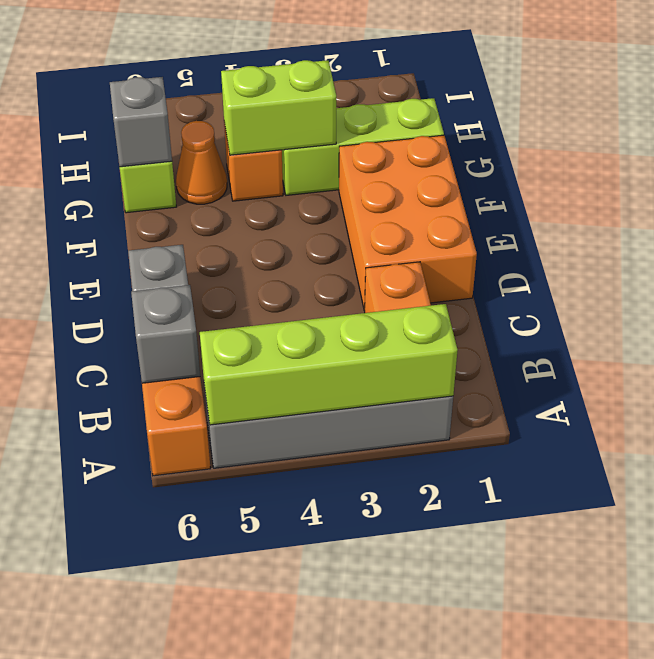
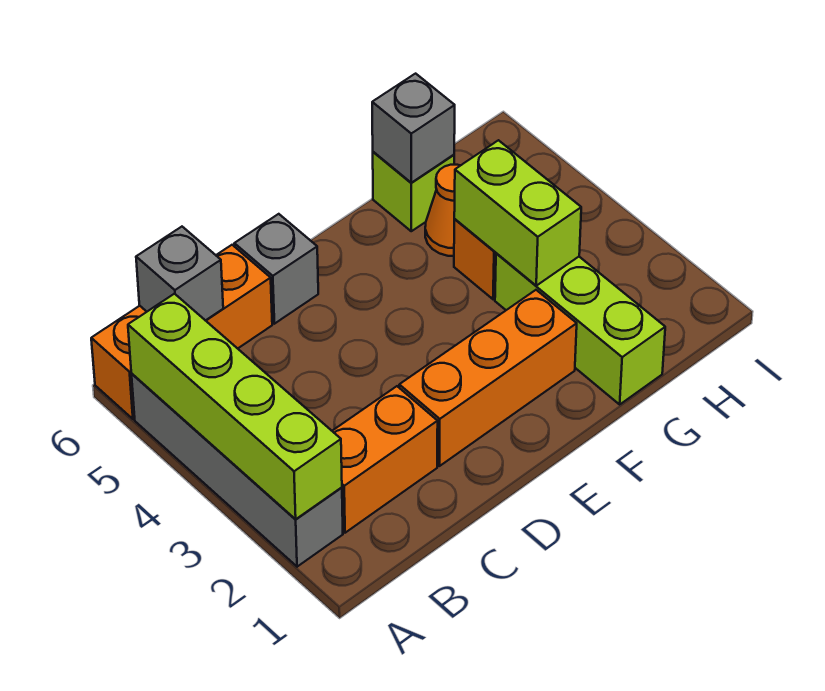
orange brick D1:F2 level 1 -> orange brick D2:F2 level 1

